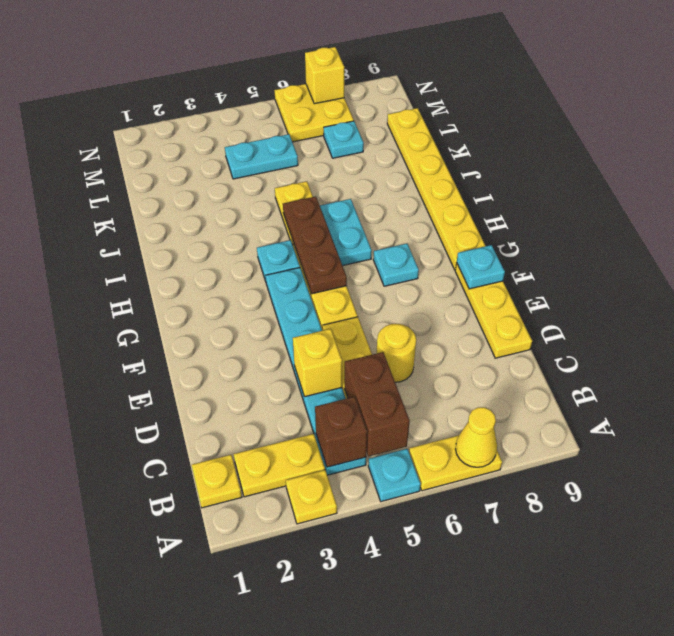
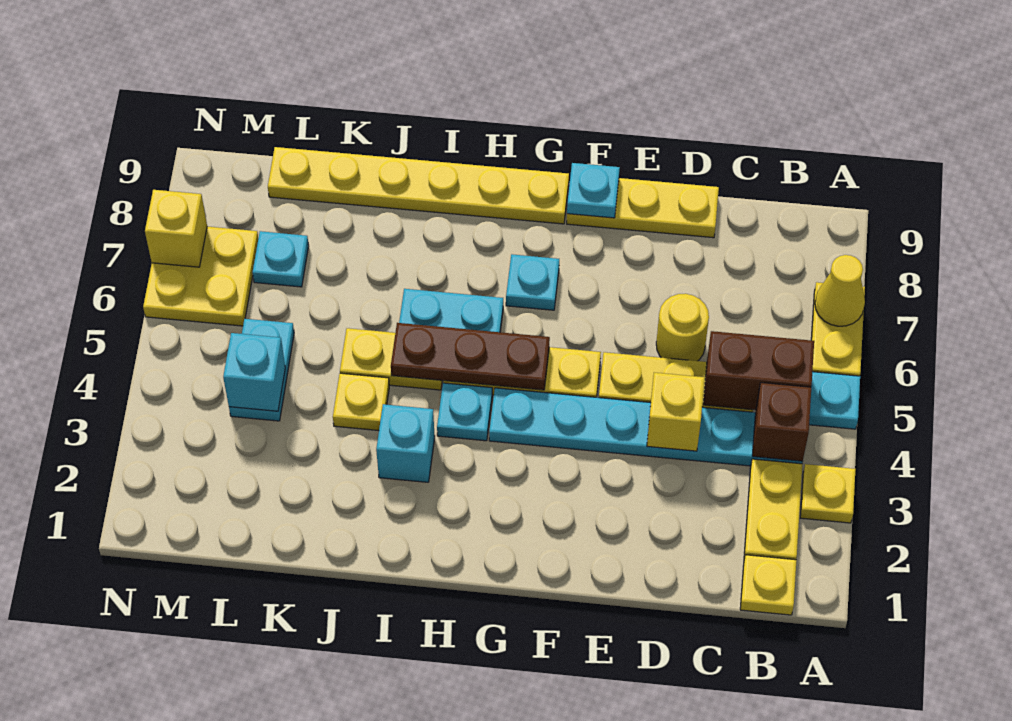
none -> cyan brick I3 level 1
none -> yellow plate J4 level 1
none -> cyan brick L4 level 2

